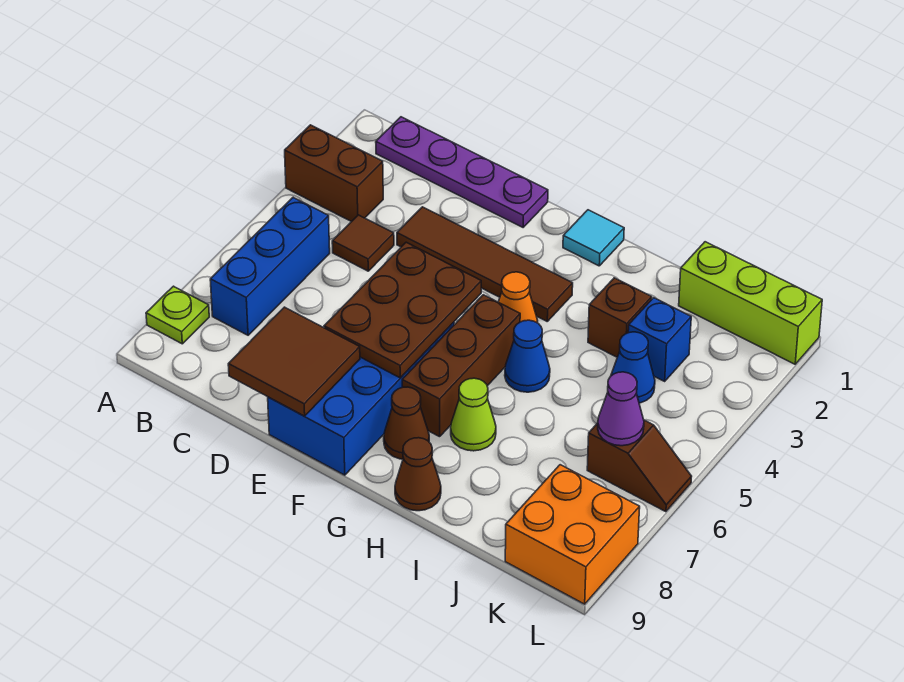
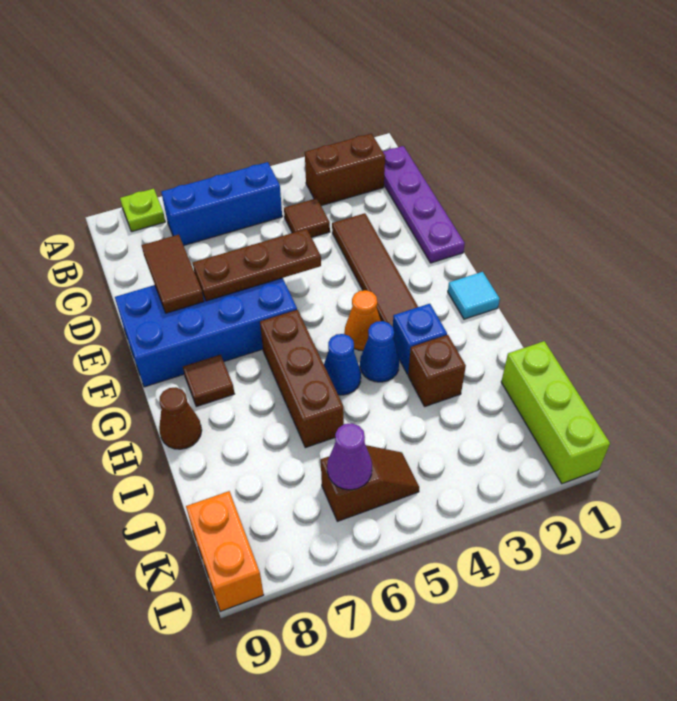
brown brick A3:B3 level 1 -> brown brick B2:B3 level 1
brown tile D8:E9 level 2 -> brown tile D8:E8 level 2
brown plate E5:F7 level 2 -> brown plate E5:E7 level 2
brown brick G5:G7 level 1 -> brown brick G6:I6 level 1
brown cone G8 level 1 -> brown tile G8 level 1
lime cone H7 level 1 -> none
blue brick J3 level 1 -> blue brick H3 level 1
blue cone J4 level 1 -> blue cone H4 level 1
brown slope K6:L6 level 1 top K -> brown slope K5:K6 level 1 top 6
orange brick K8:L9 level 1 -> orange brick K9:L9 level 1

